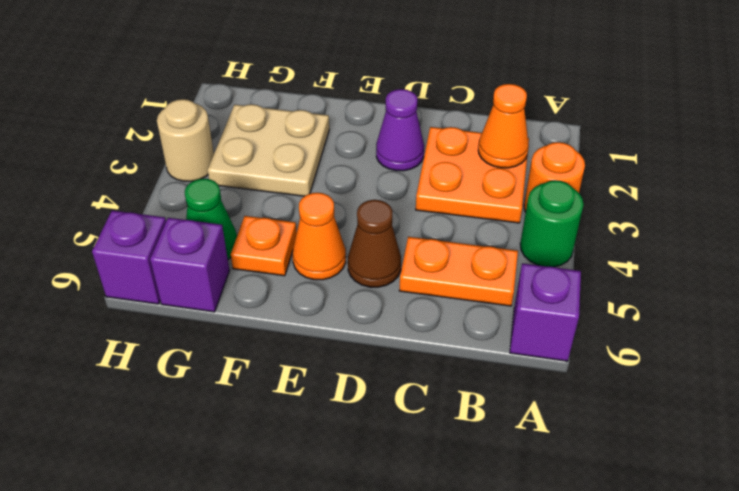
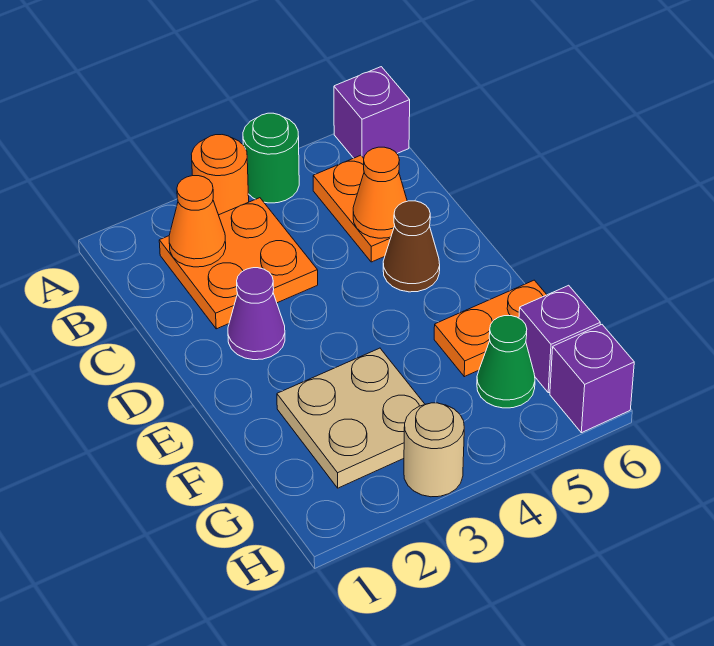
orange cone E5 level 1 -> orange cone C5 level 2
orange plate F5 level 1 -> orange plate F5:F6 level 1

